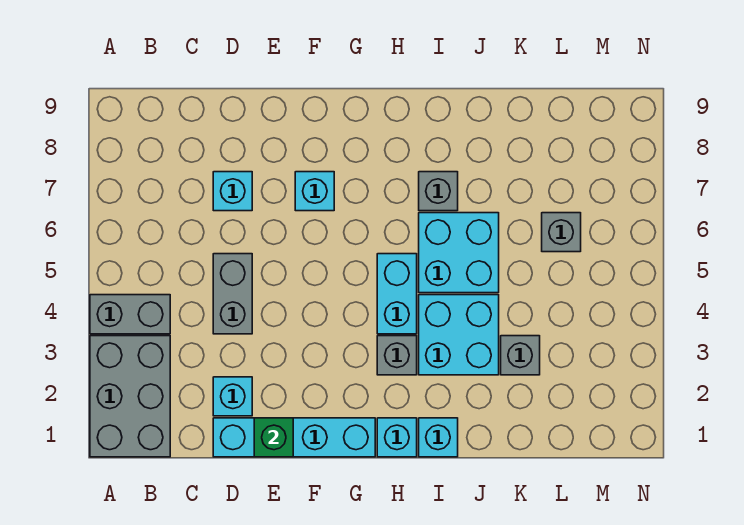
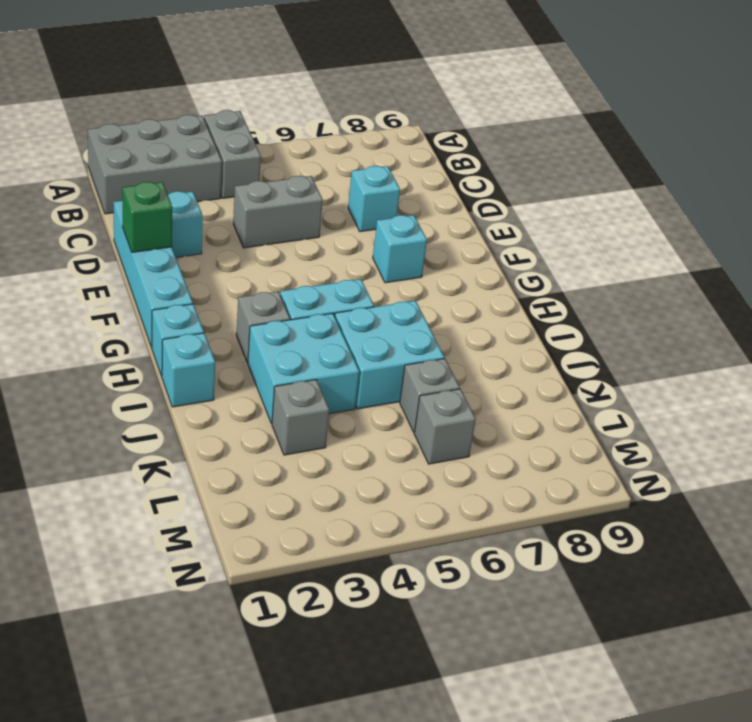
grey brick I7 level 1 -> grey brick K6 level 1

